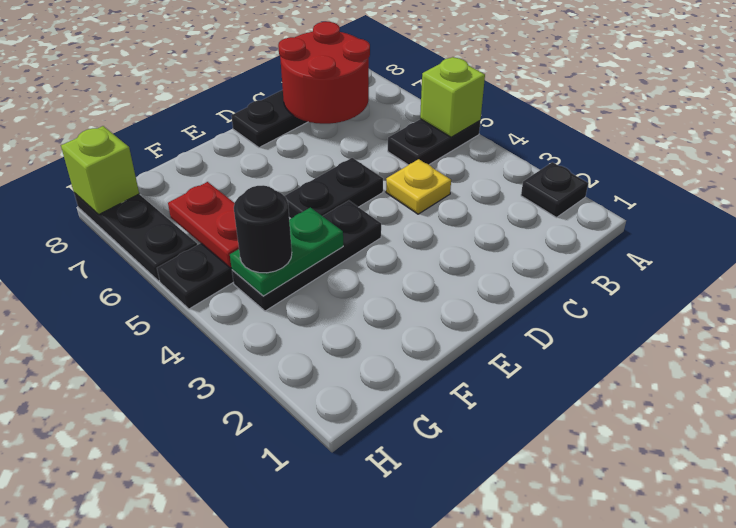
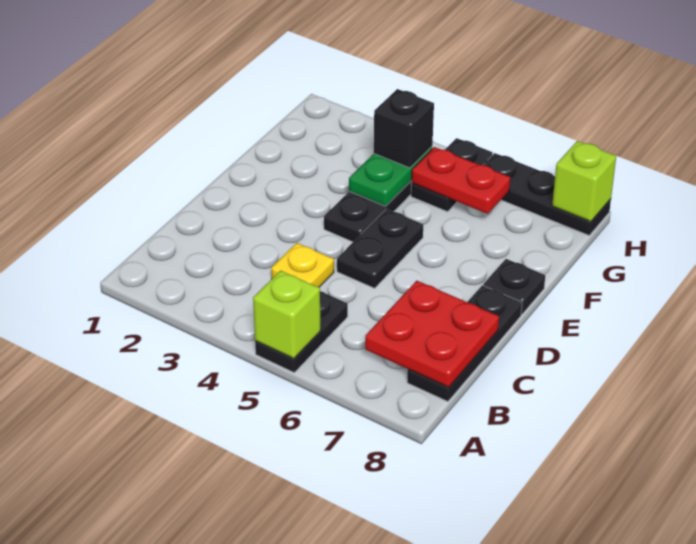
black plate A2 level 1 -> black plate E8 level 1
red round brick B7:C8 level 2 -> red plate B7:C8 level 2
black round brick G4 level 3 -> black brick G4 level 3

